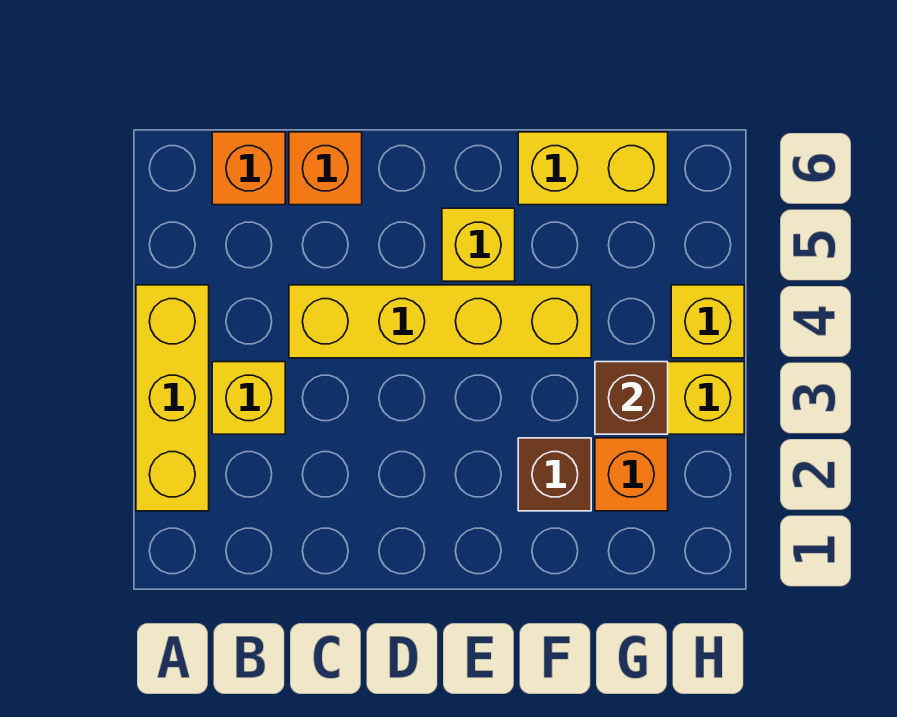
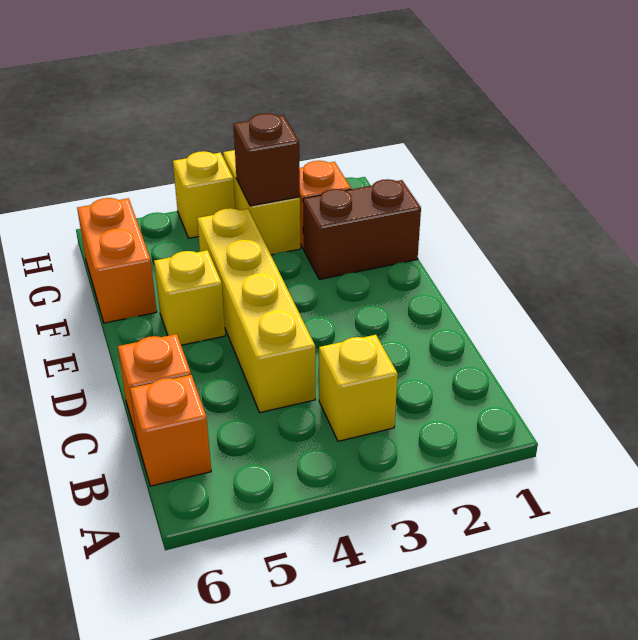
yellow brick A2:A4 level 1 -> none
brown brick F2 level 1 -> brown brick F1:F2 level 1
yellow brick F6:G6 level 1 -> orange brick F6:G6 level 1

